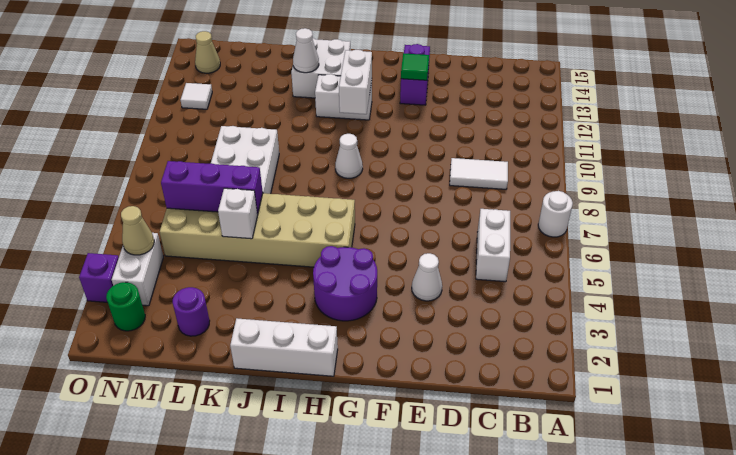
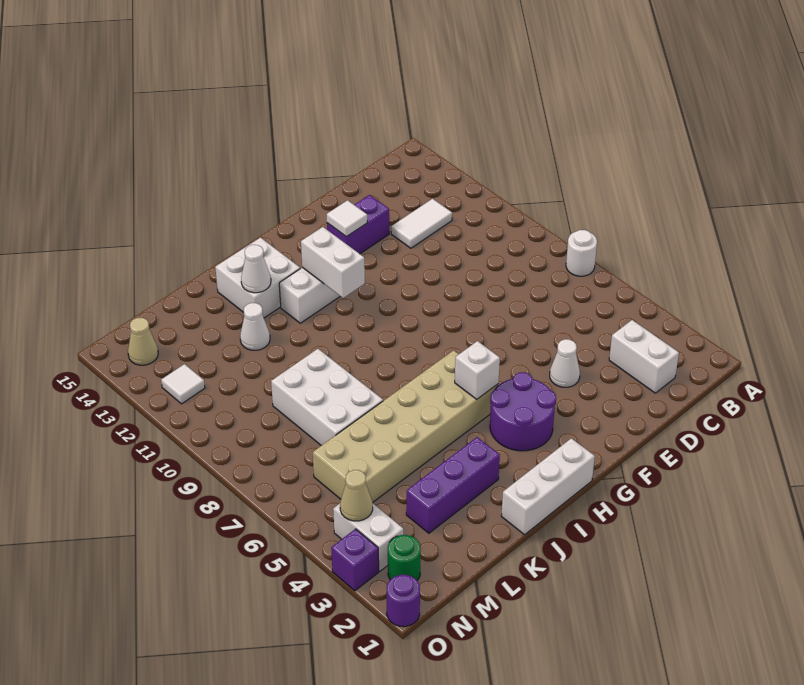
white brick C5:C6 level 1 -> white brick C2:C3 level 1
white tile C9:D9 level 1 -> white tile C12:D12 level 1
purple brick F13:F14 level 1 -> purple brick E13:F13 level 1
green tile F13 level 2 -> white tile F13 level 2
white cone H9 level 1 -> white cone K12 level 1
white brick K5 level 2 -> white brick H5 level 2
purple brick K6:M6 level 2 -> purple brick J3:L3 level 1
purple round brick L2 level 1 -> purple round brick O1 level 1

